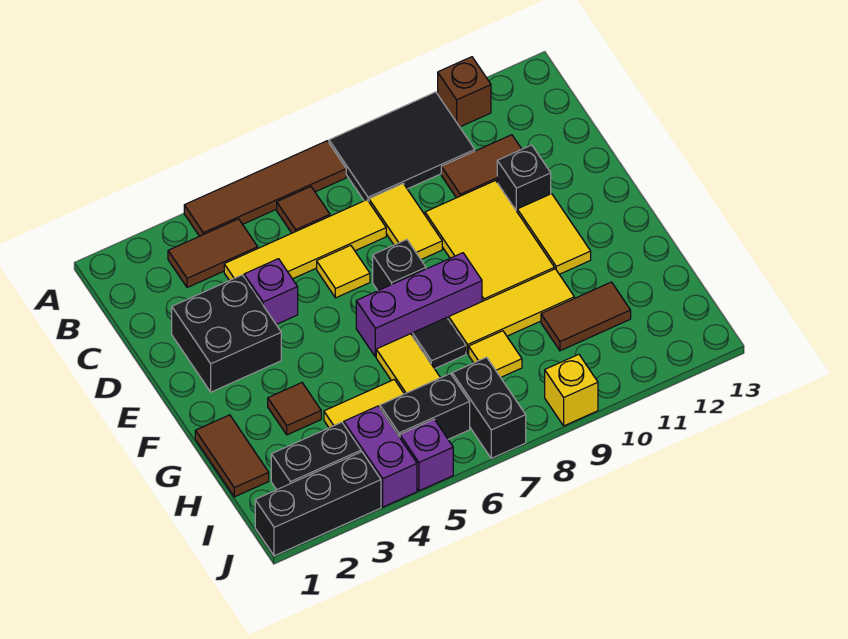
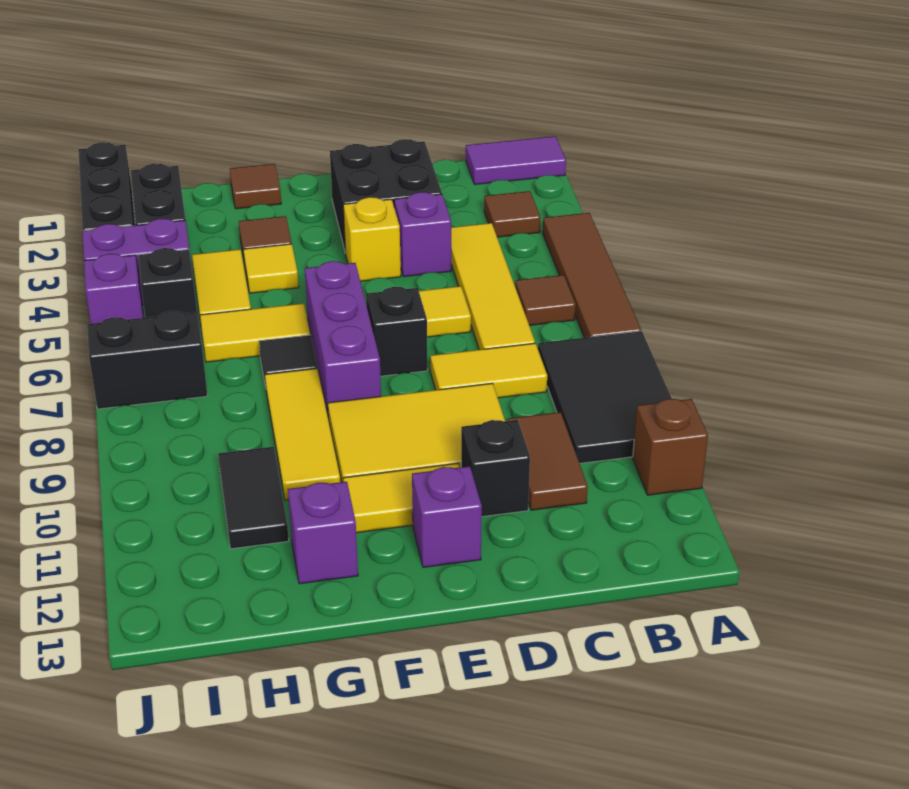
none -> purple tile A1:B1 level 1
brown tile B3:B4 level 1 -> brown tile B3 level 1
none -> purple brick E12 level 1
brown tile G1:H1 level 1 -> brown tile G1 level 1
none -> purple brick G12 level 1
yellow tile H8 level 1 -> yellow tile G4 level 1
brown tile H10:H11 level 1 -> black tile H10:H11 level 1
black brick I5:I6 level 1 -> black brick I5 level 1
yellow brick J9 level 1 -> yellow brick E4 level 1

